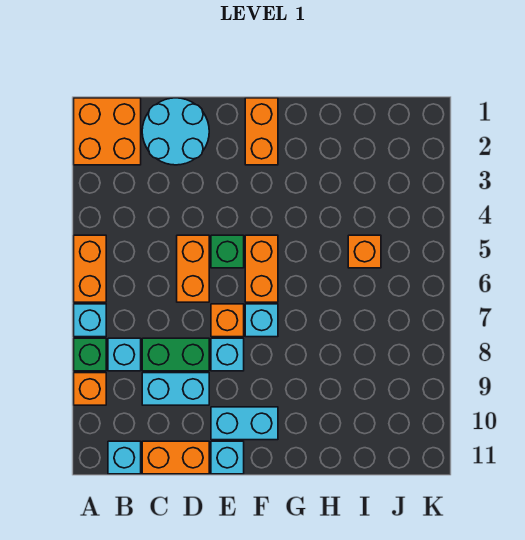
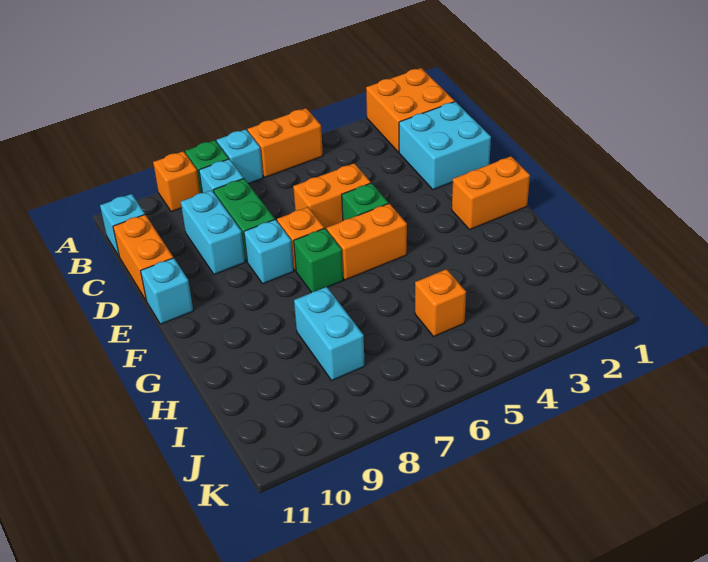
cyan round brick C1:D2 level 1 -> cyan brick C1:D2 level 1
cyan brick E10:F10 level 1 -> cyan brick H8:I8 level 1
cyan brick F7 level 1 -> green brick F7 level 1

